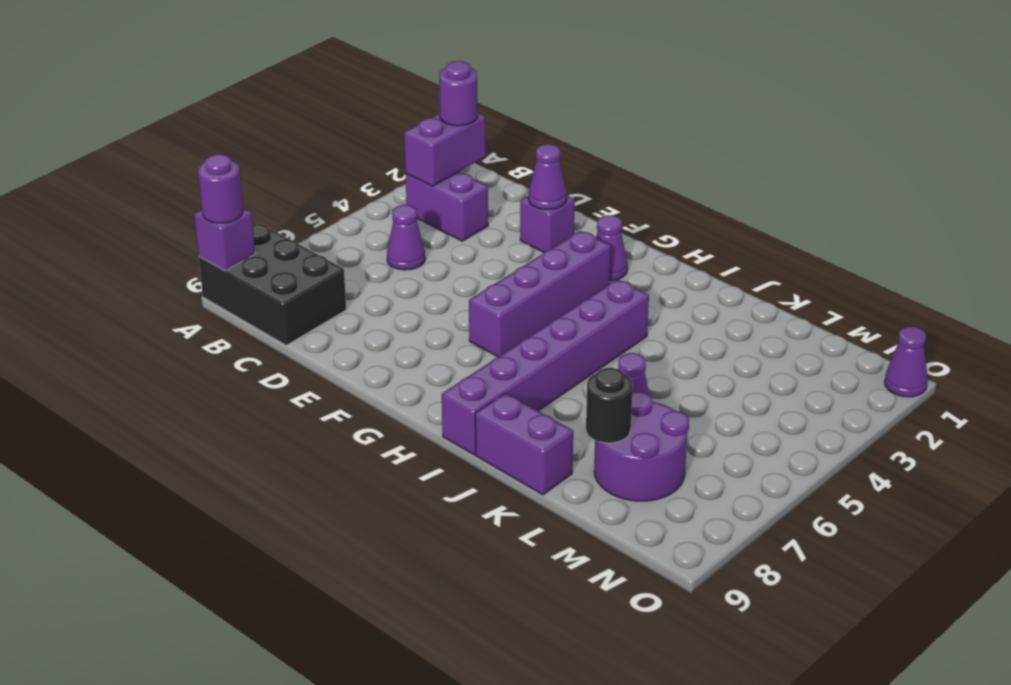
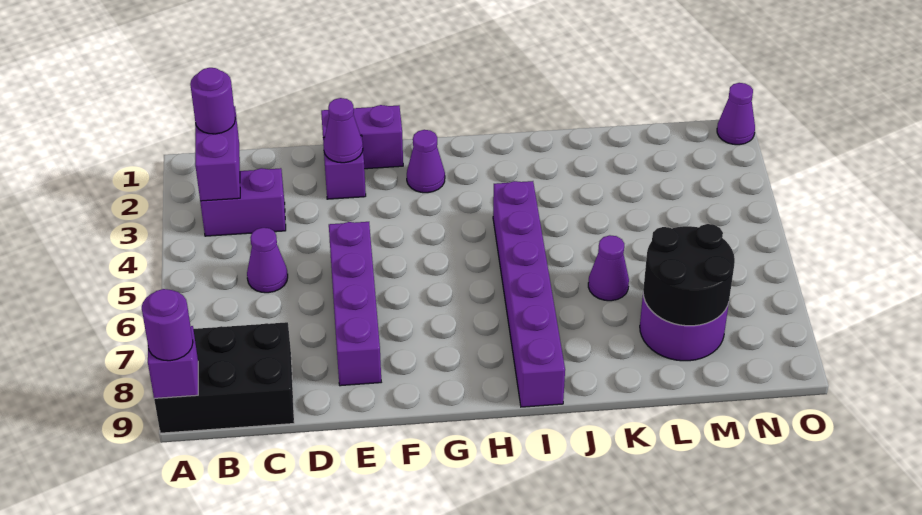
purple brick G3:G6 level 1 -> purple brick E5:E8 level 1
purple brick J9:K9 level 1 -> purple brick E1:F1 level 1
black round brick L8 level 2 -> black round brick L7:M8 level 2

